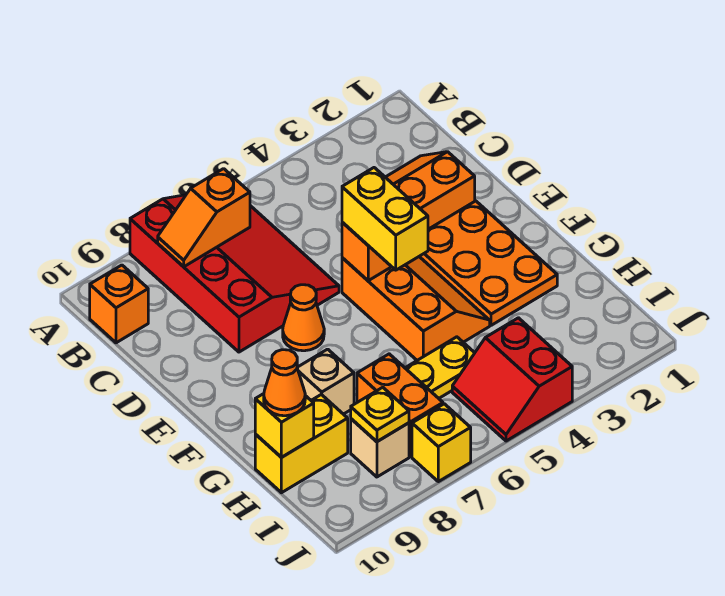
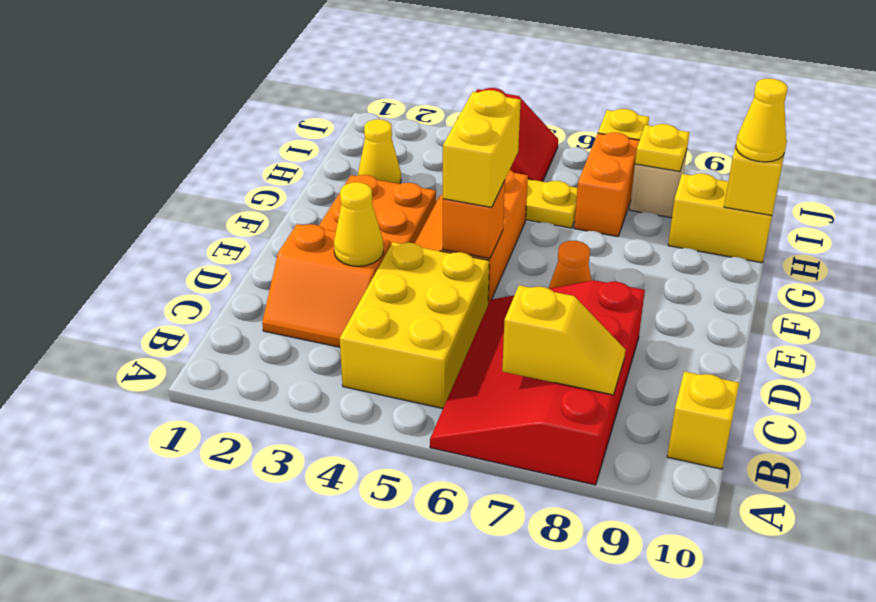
none -> yellow brick B4:D5 level 1
orange slope B7:B8 level 2 top 7 -> yellow slope B7:B8 level 2 top 7
orange brick B10 level 1 -> yellow brick B10 level 1
none -> yellow cone D3 level 2
tan brick G8 level 1 -> none
none -> yellow cone H2 level 1
orange cone H10 level 3 -> yellow cone H10 level 3

